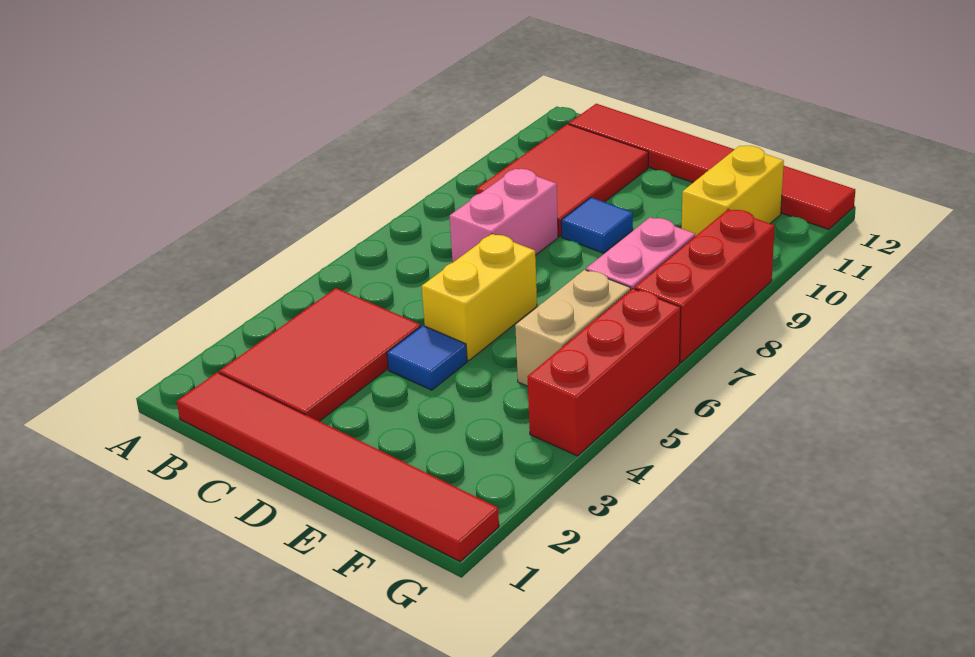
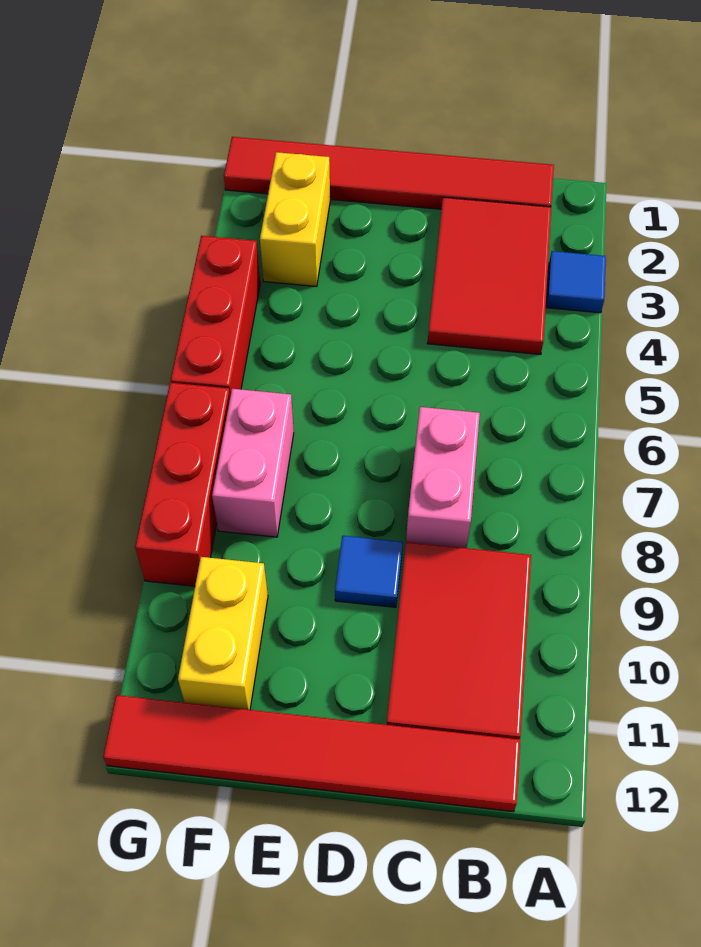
blue tile D4 level 1 -> blue tile A3 level 1
yellow brick D5:D6 level 1 -> yellow brick F2:F3 level 1
tan brick F5:F6 level 1 -> none

